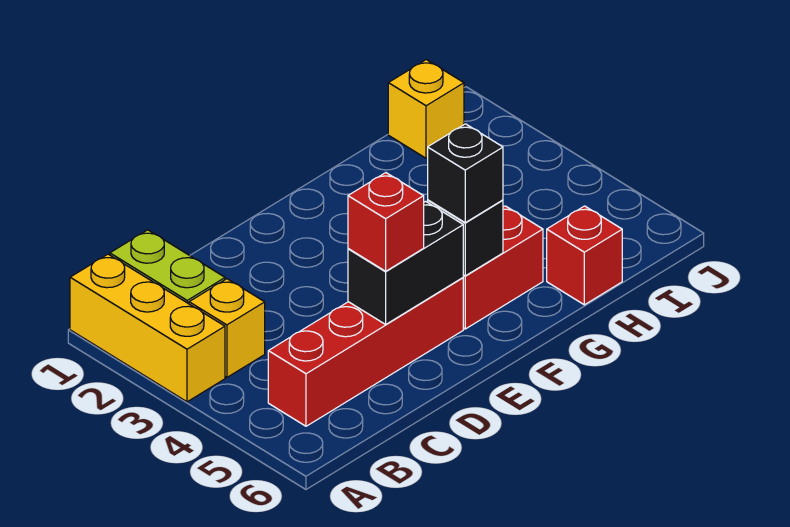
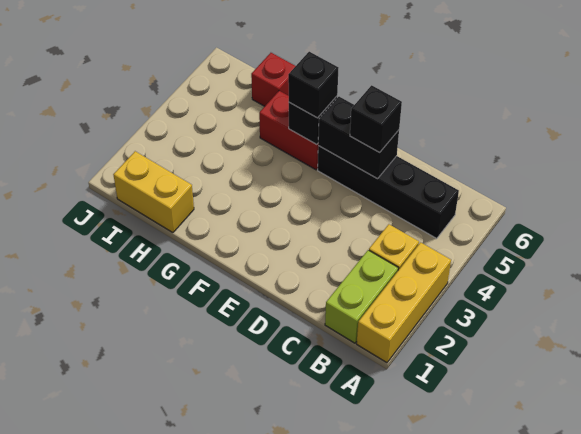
red brick B5:E5 level 1 -> black brick B5:E5 level 1
red brick D5 level 3 -> black brick D5 level 3
yellow brick I1 level 1 -> yellow brick H1:I1 level 1

